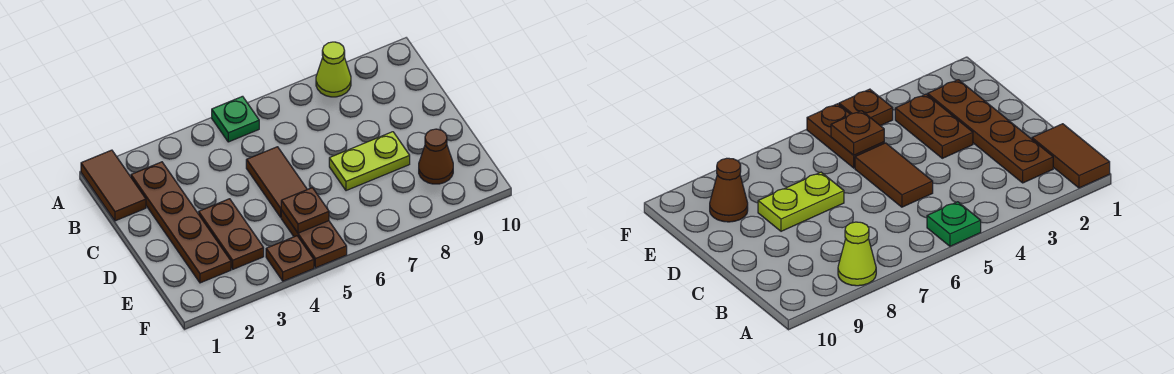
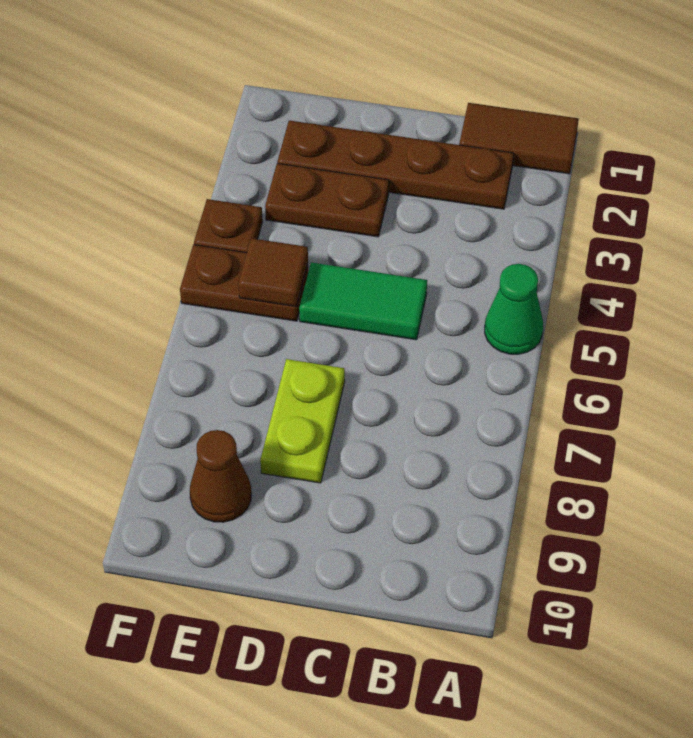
green plate A5 level 1 -> green cone A5 level 1
lime cone A8 level 1 -> none
brown tile C5:D5 level 1 -> green tile C5:D5 level 1
brown plate E5 level 2 -> brown tile E5 level 2

